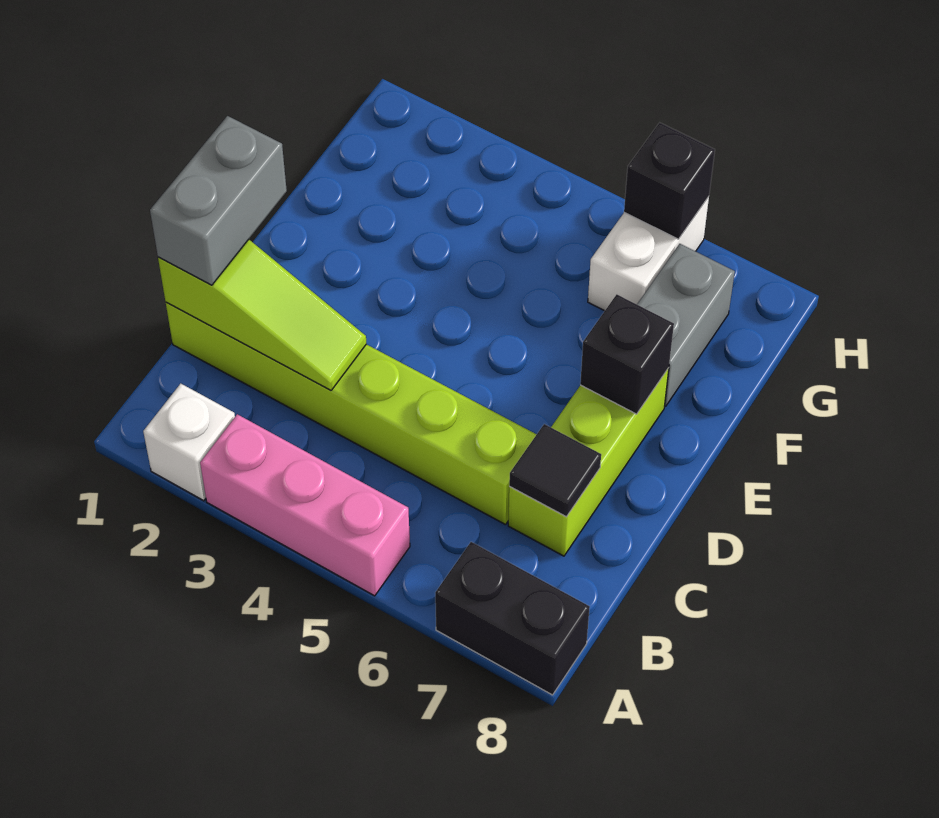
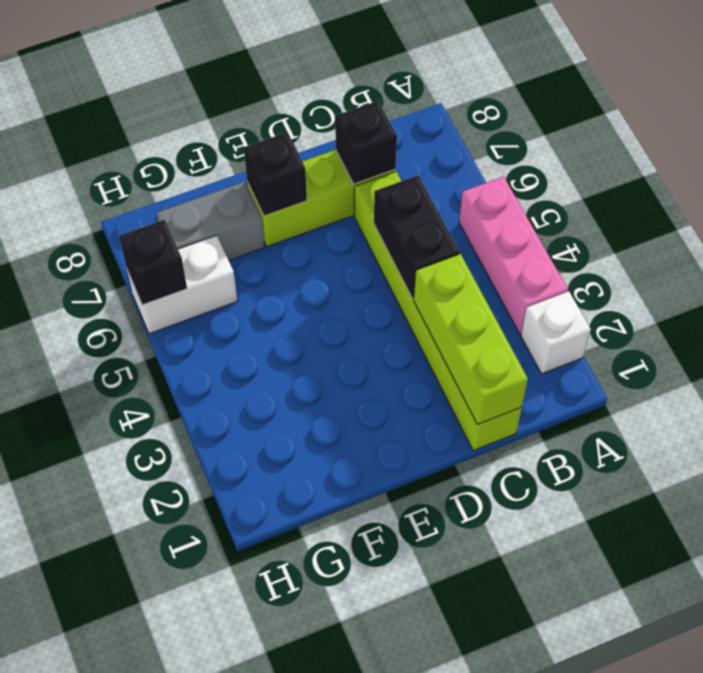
black brick A7:A8 level 1 -> black brick C4:C5 level 2
lime slope C1:C3 level 2 top 1 -> lime brick C1:C3 level 2
grey brick C1:D1 level 3 -> none
black tile C7 level 2 -> black brick C7 level 2

